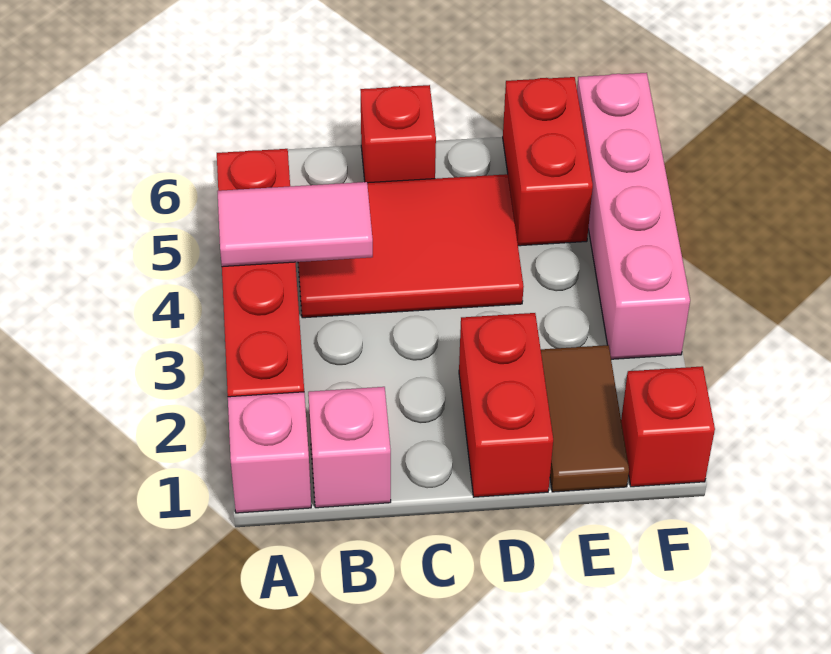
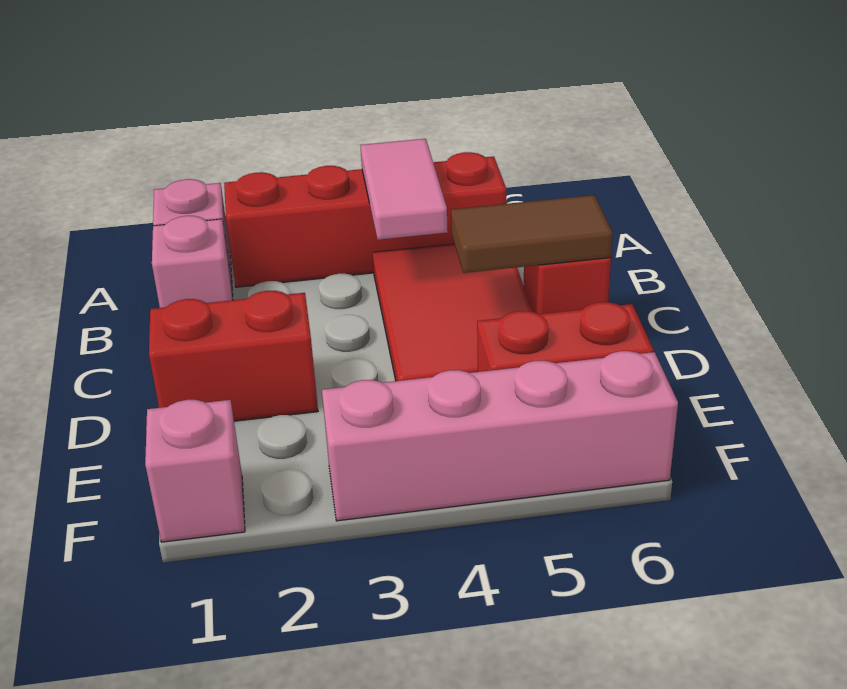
brown tile E1:E2 level 1 -> brown tile C5:C6 level 2
red brick F1 level 1 -> pink brick F1 level 1

